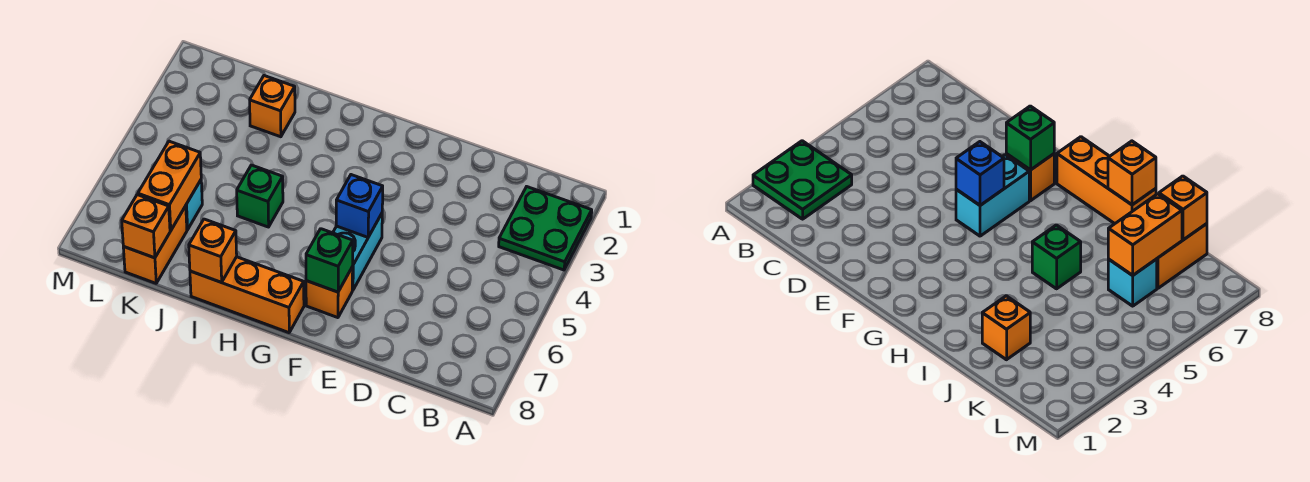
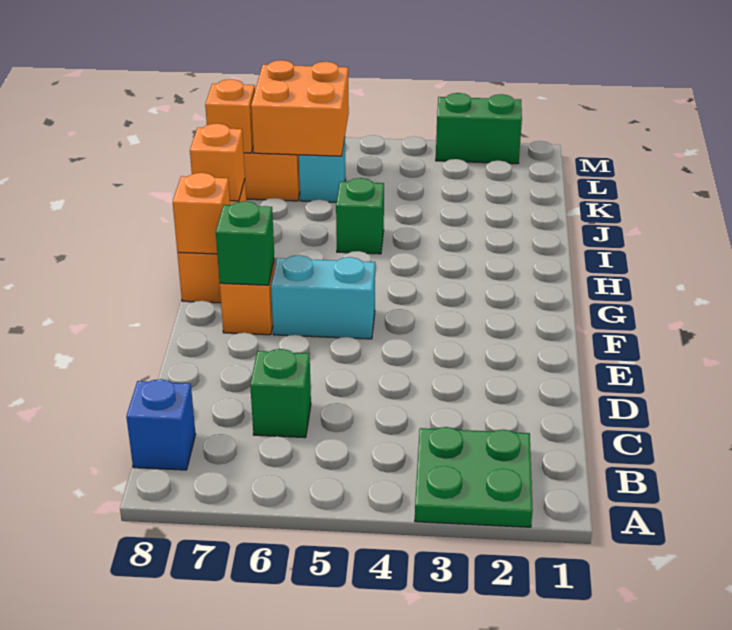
none -> green brick C6 level 1
blue brick F5 level 2 -> blue brick B8 level 1
orange brick J2 level 1 -> orange brick G8 level 2
orange brick K6:K7 level 2 -> orange brick K6:L7 level 2
none -> green brick M2:M3 level 1

